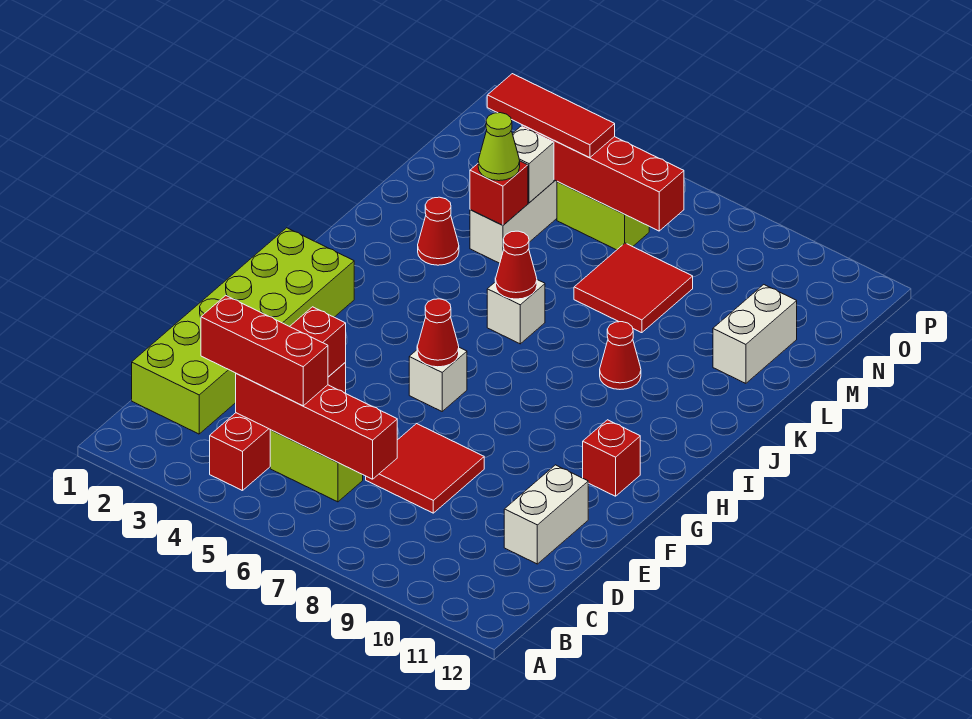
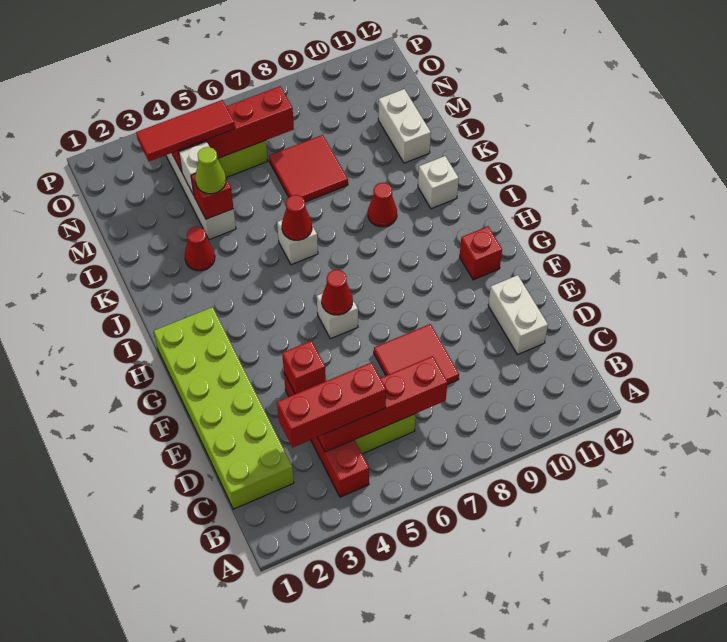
none -> white brick J11 level 1

